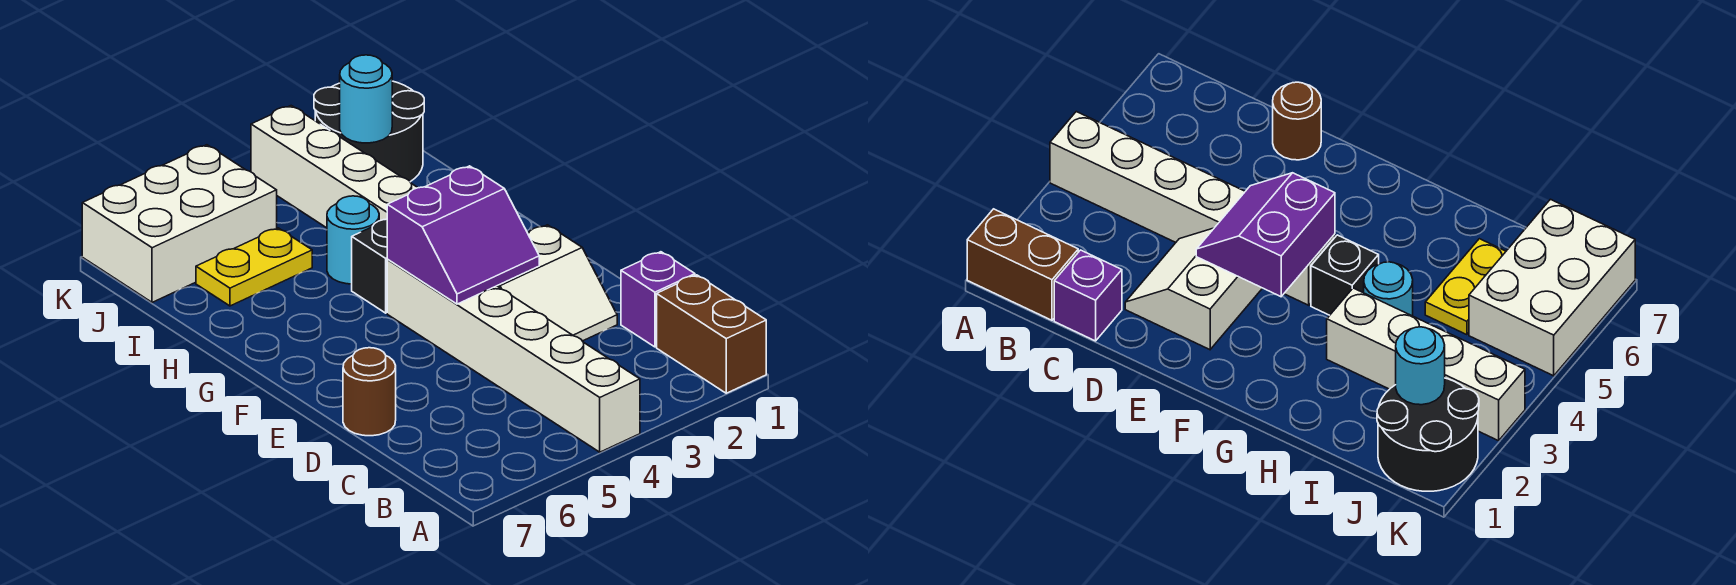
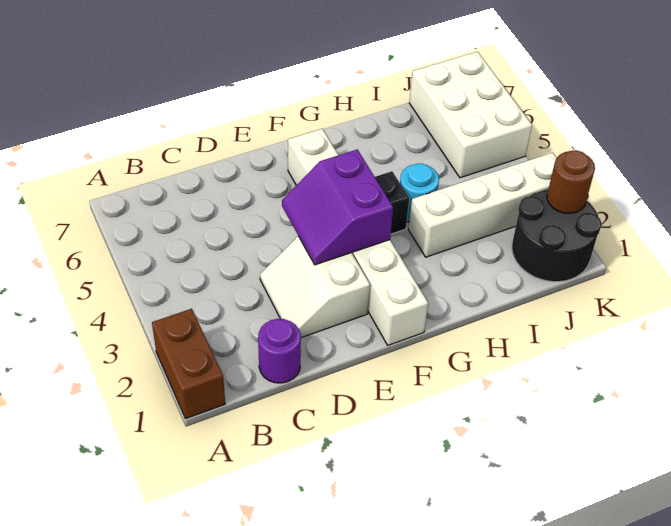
brown brick A1:B1 level 1 -> brown brick A1:A2 level 1
white brick A4:F4 level 1 -> white brick F1:F6 level 1
purple brick C1 level 1 -> purple round brick C1 level 1
brown round brick D7 level 1 -> brown round brick K2 level 2
yellow plate I5:I6 level 1 -> none
cyan round brick J2 level 2 -> none

